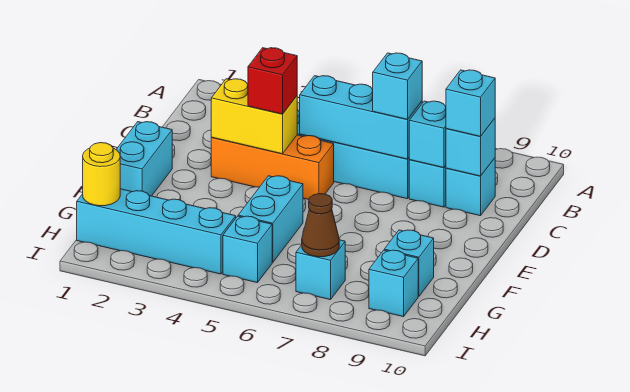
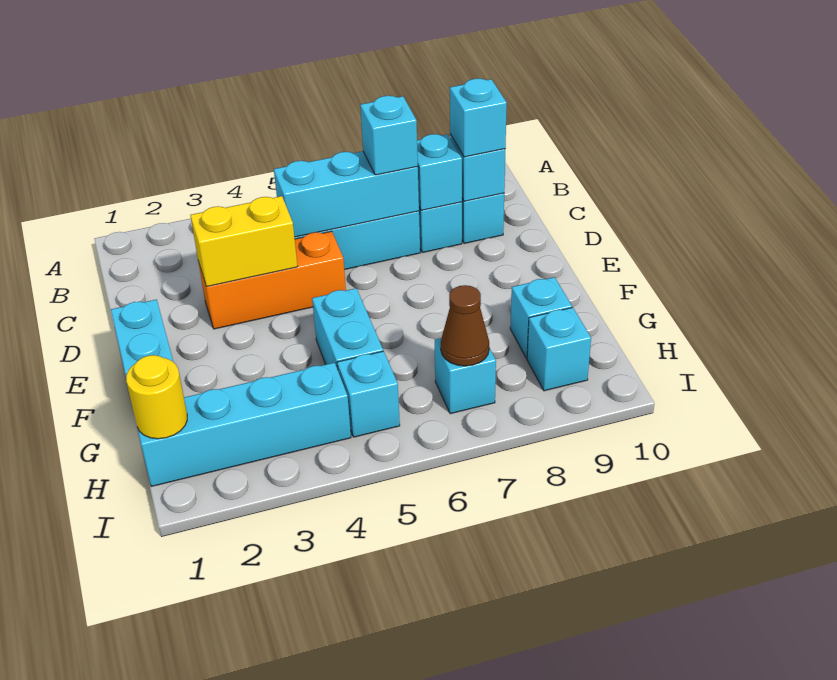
red brick D4 level 3 -> none

